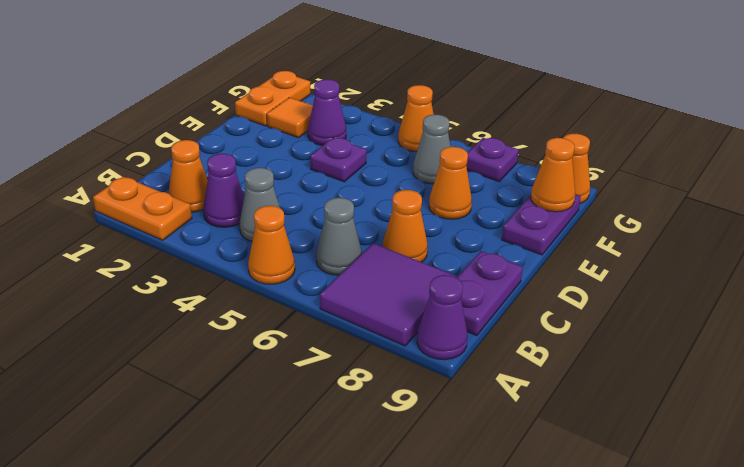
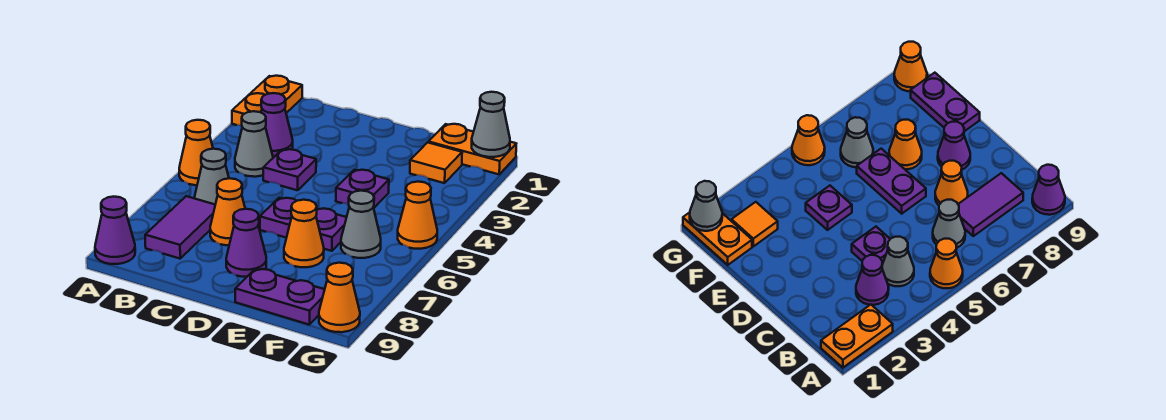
purple tile A7:B8 level 1 -> purple tile B7:B8 level 1
orange cone B2 level 1 -> none
purple plate B9:C9 level 1 -> purple plate D6:E6 level 1
purple cone F3 level 1 -> purple cone D8 level 1
orange cone F9 level 2 -> none
none -> grey cone G1 level 2
purple plate G7 level 1 -> purple plate C4 level 1

